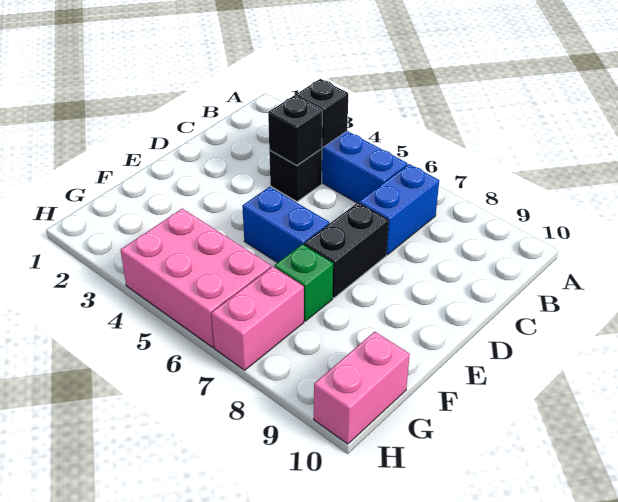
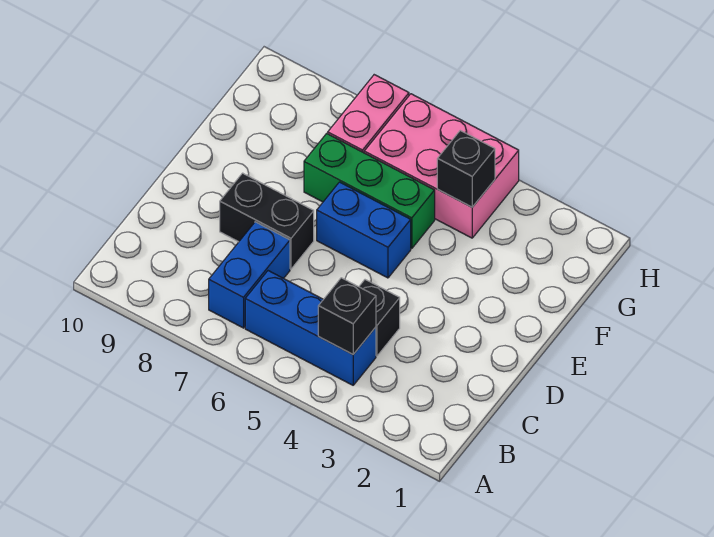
black brick C4 level 2 -> black brick G4 level 2
black brick D7:E7 level 1 -> black brick D7:D8 level 1
green brick F7 level 1 -> green brick F5:F7 level 1
pink brick G10:H10 level 1 -> none

